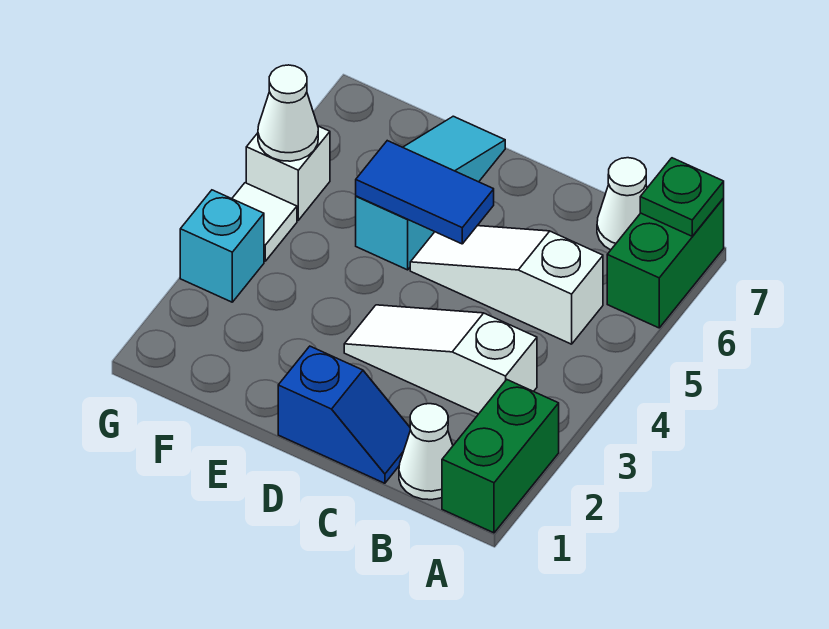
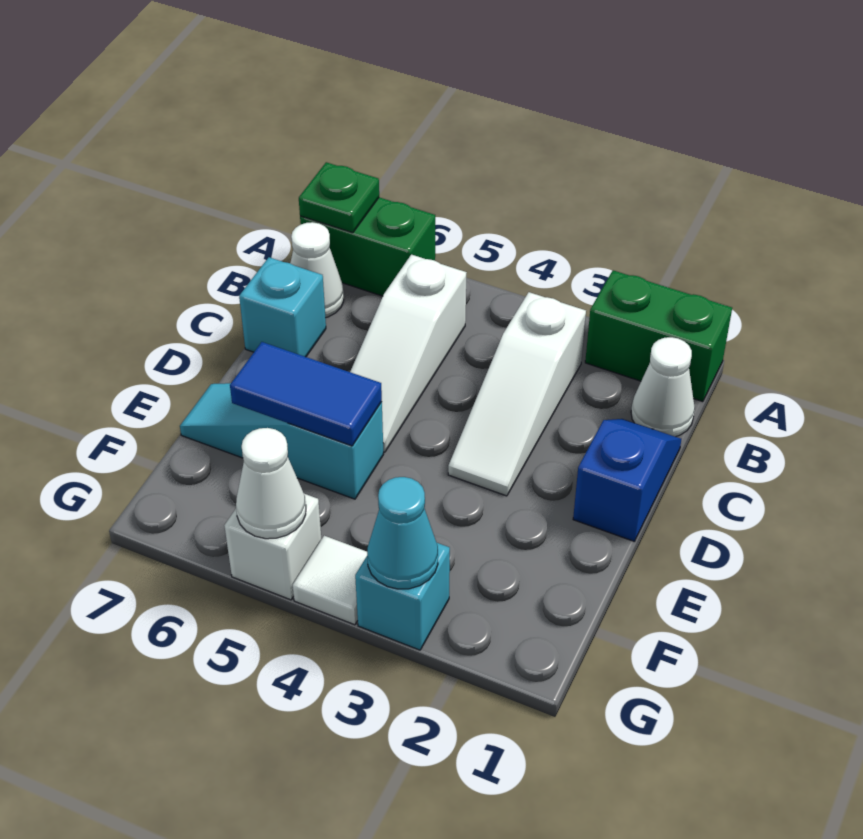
none -> cyan brick C7 level 1
blue tile D5:E5 level 2 -> blue tile E5:E6 level 2
none -> cyan cone G3 level 2

